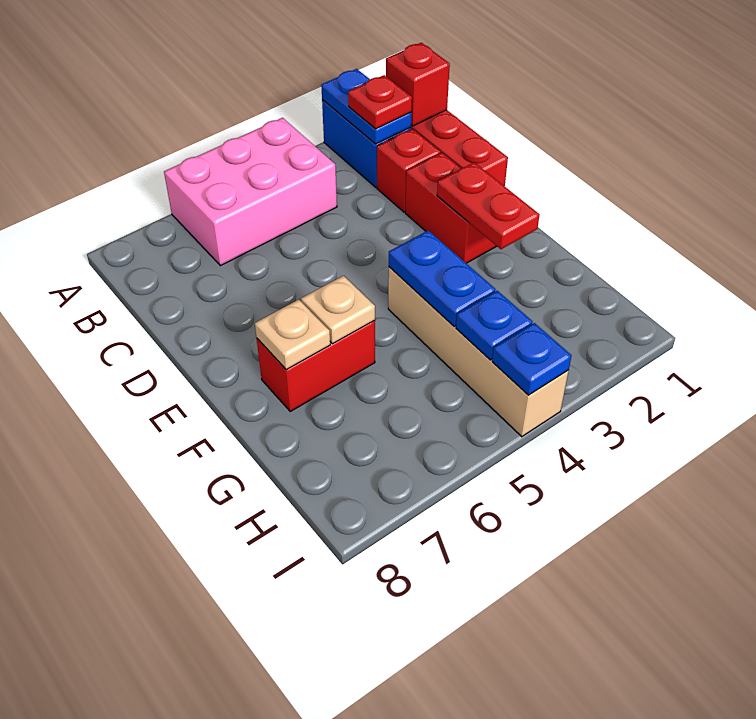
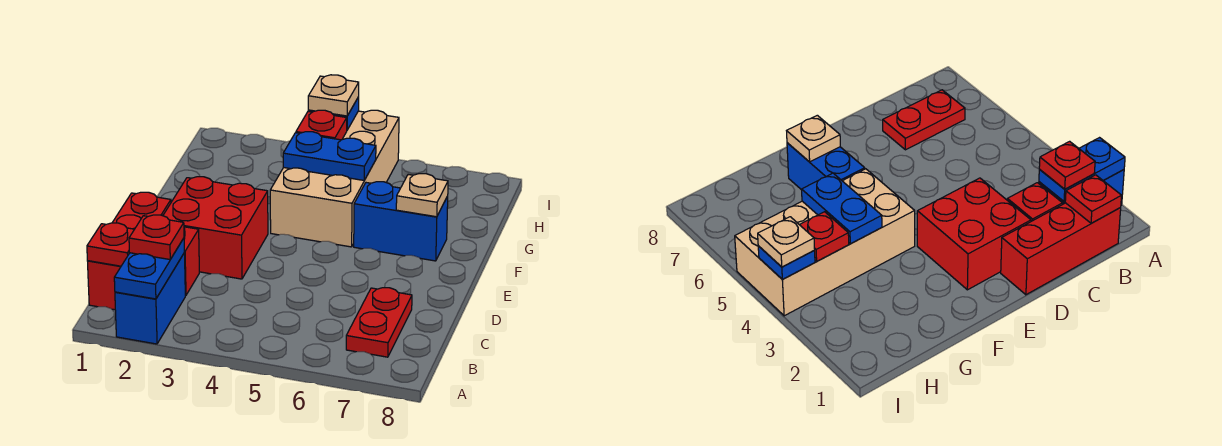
pink brick A4:B6 level 1 -> none
red brick B1 level 2 -> red plate B1 level 2
red brick D2:E2 level 1 -> red brick D2:E3 level 1
red plate E2:F2 level 2 -> red plate B7:C7 level 1
tan brick F4:I4 level 1 -> tan brick F4:I5 level 1
blue plate F4:G4 level 2 -> blue plate G4:G5 level 2
red brick F6:F7 level 1 -> blue brick F6:F7 level 1
tan plate F6 level 2 -> tan plate I4 level 3
blue plate H4 level 2 -> red plate H4 level 2

